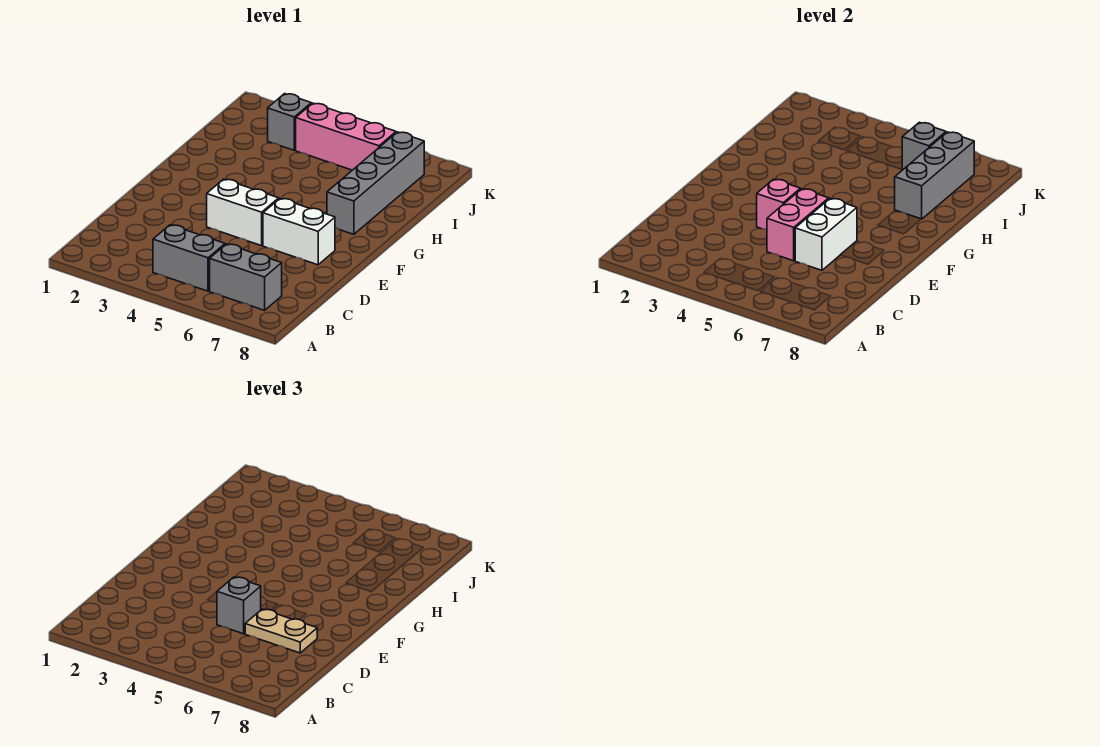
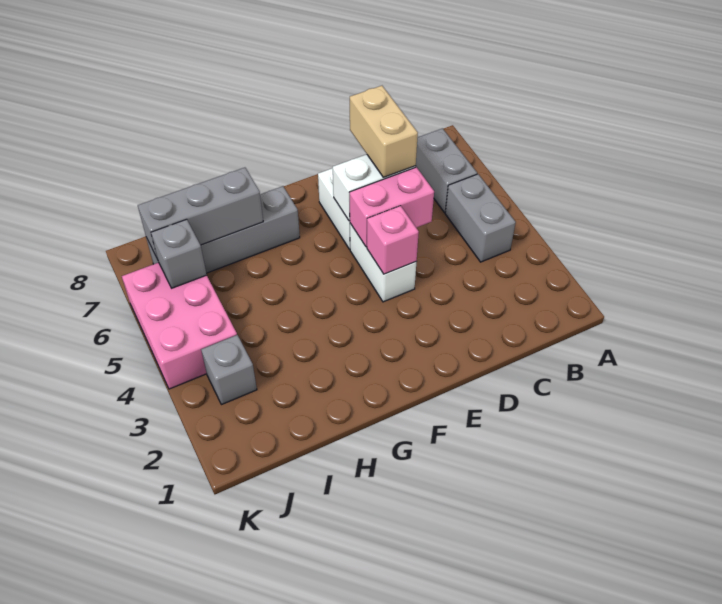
grey brick D5 level 3 -> none
tan plate D6:D7 level 3 -> tan brick D6:D7 level 3
pink brick J4:J6 level 1 -> pink brick J4:K6 level 1

